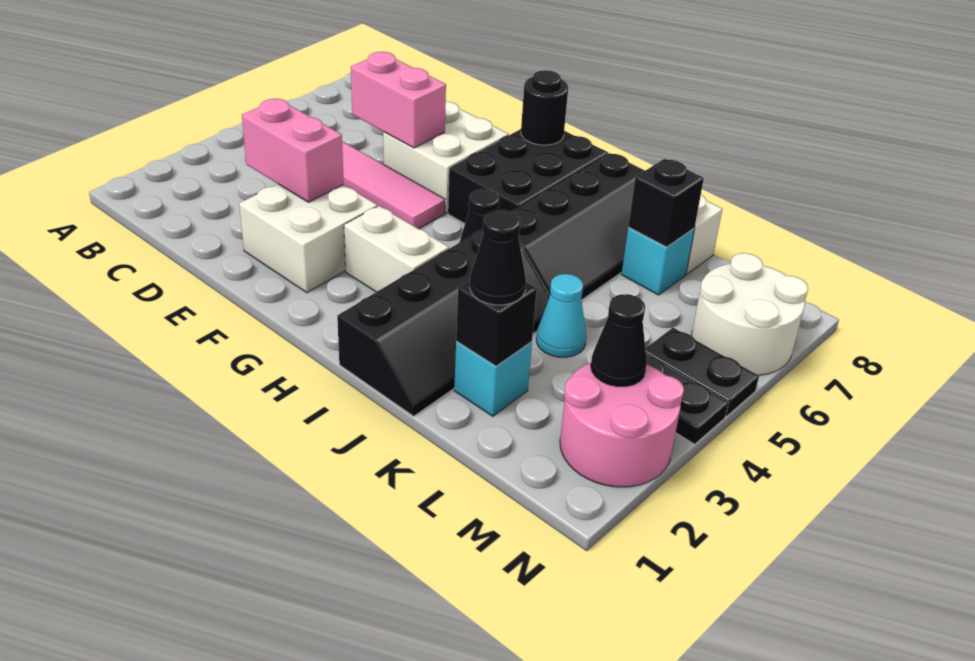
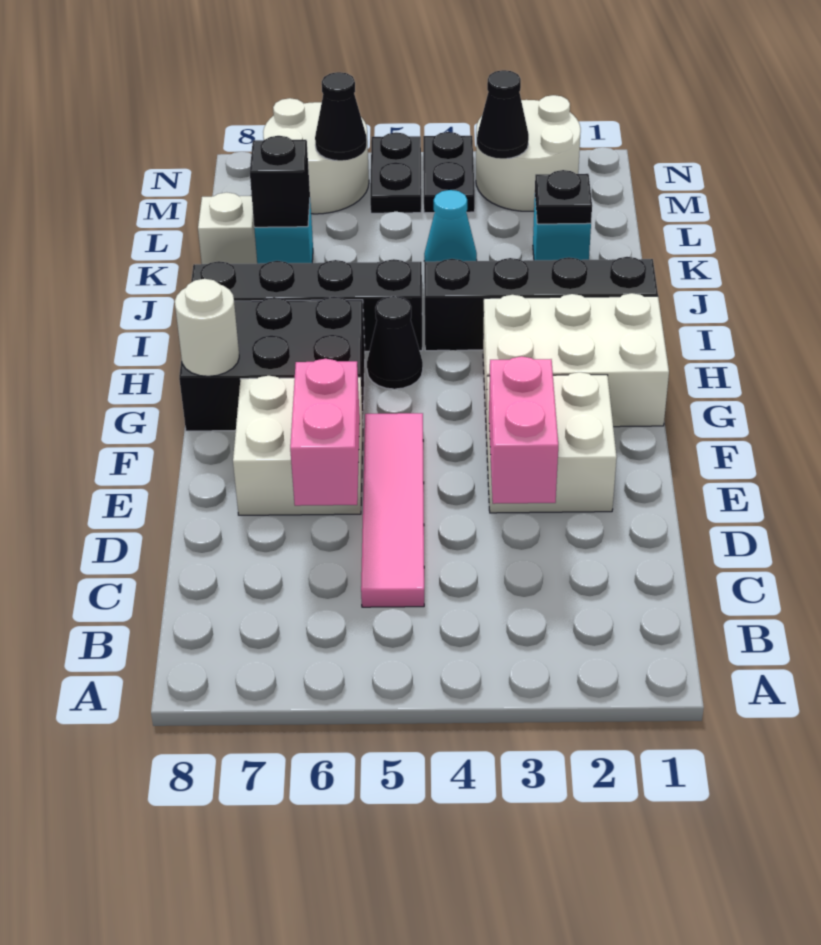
white brick G3:H3 level 1 -> white brick G1:H3 level 1
black round brick G8 level 2 -> white round brick G8 level 2
black brick K2 level 2 -> black plate K2 level 2
black cone K2 level 3 -> black cone M6 level 2
pink round brick M2:N3 level 1 -> white round brick M2:N3 level 1

